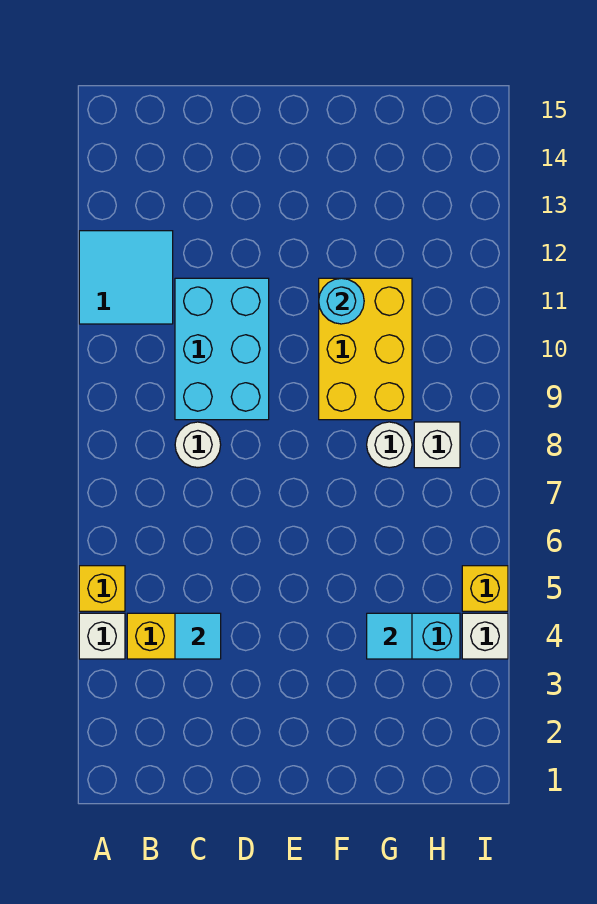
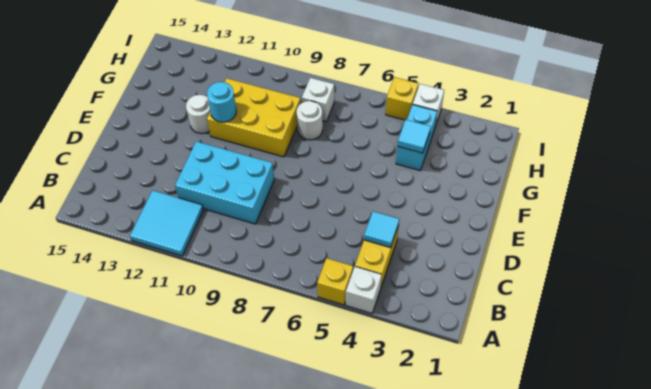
white round brick C8 level 1 -> white round brick F12 level 1

